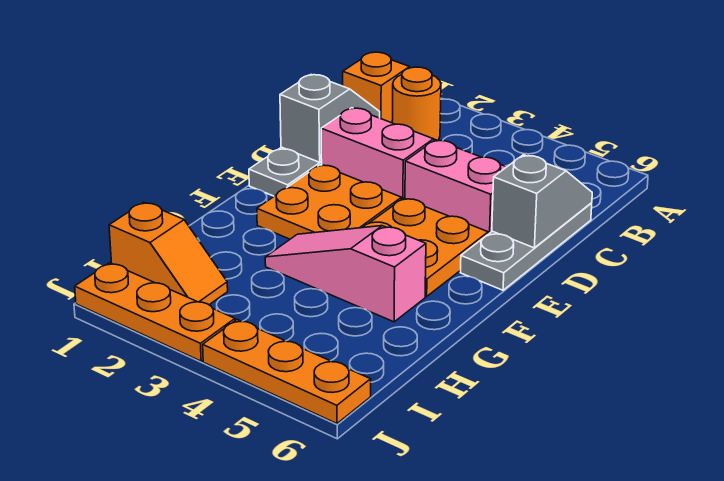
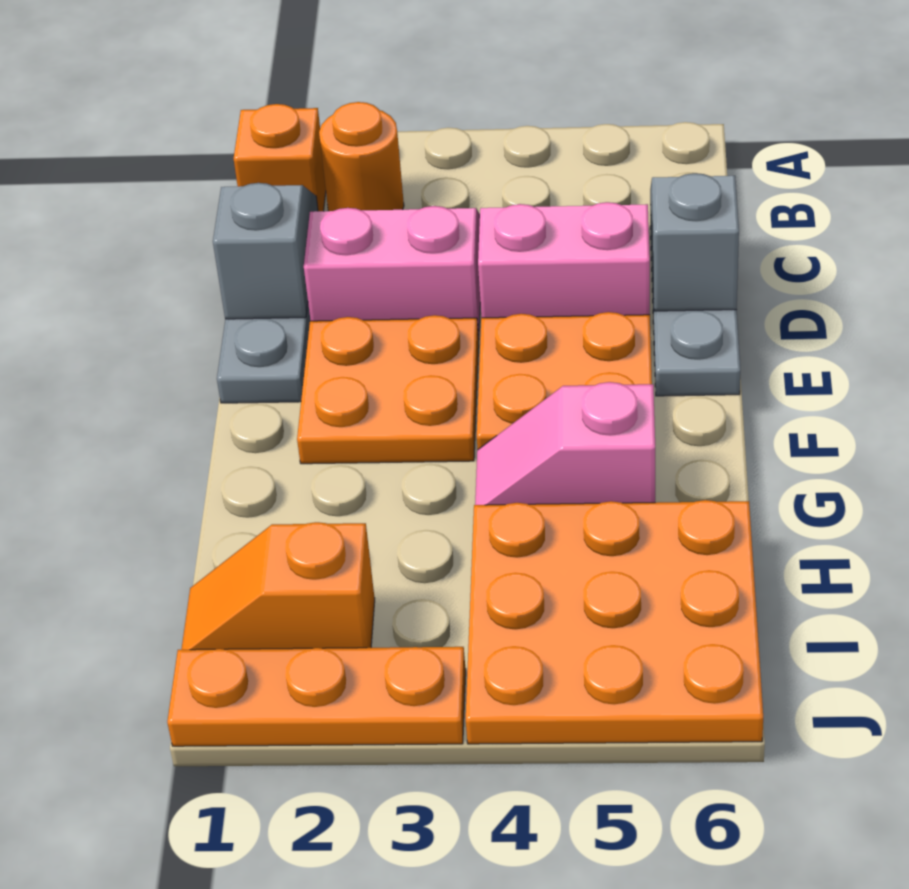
pink slope G3:G5 level 1 top 5 -> pink slope G4:G5 level 1 top 5
orange slope I1:I2 level 1 top 1 -> orange slope I1:I2 level 1 top 2
orange plate J4:J6 level 1 -> orange plate H4:J6 level 1

